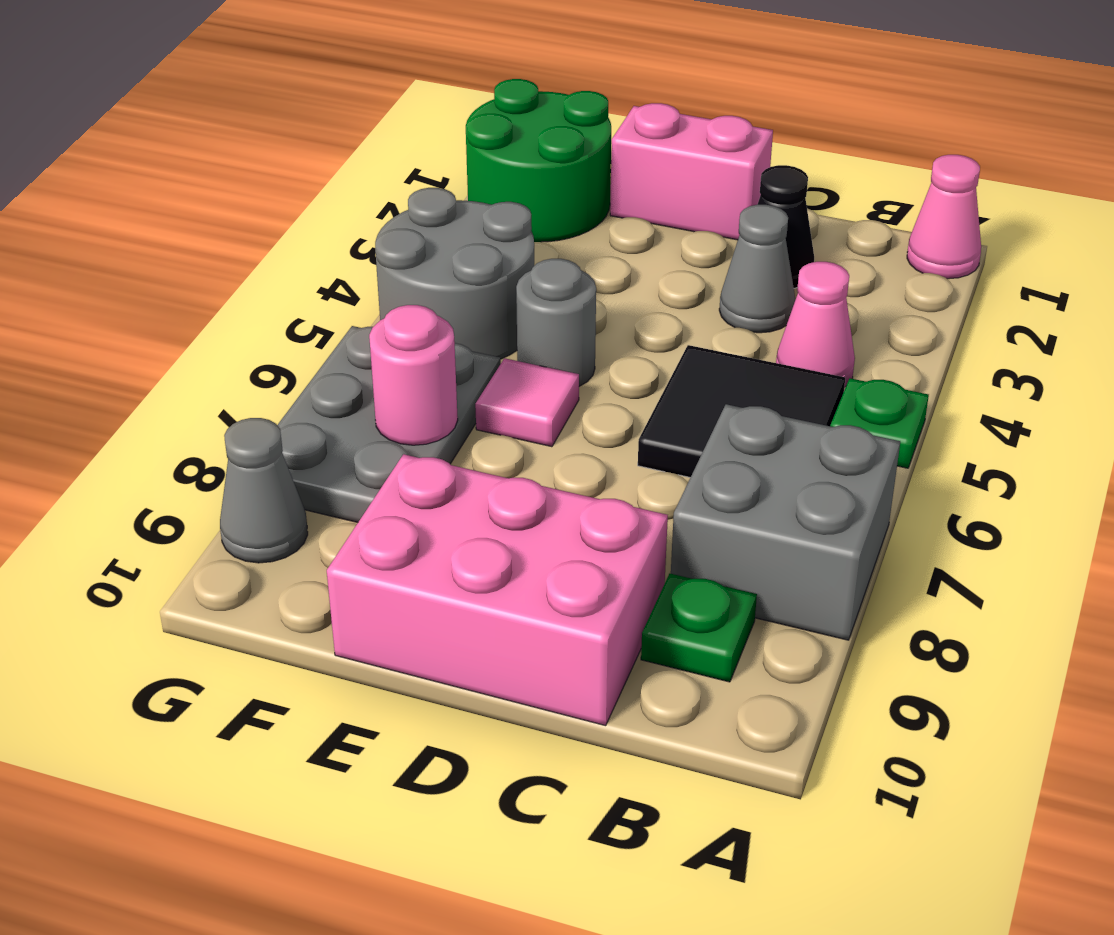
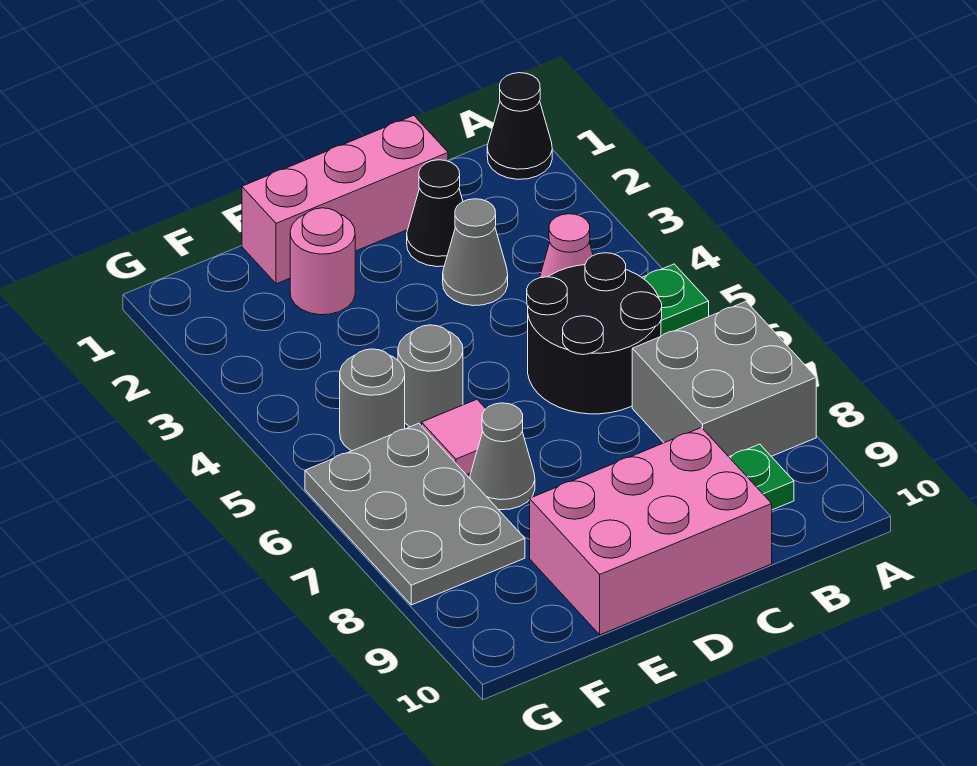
pink cone A1 level 1 -> black cone A1 level 1
black tile B5:C6 level 1 -> black round brick B5:C6 level 1
pink brick D1:E1 level 1 -> pink brick C1:E1 level 1
green round brick F1:G2 level 1 -> none
grey round brick F4:G5 level 1 -> grey round brick F5 level 1
pink round brick F7 level 2 -> pink round brick E2 level 1
grey cone G9 level 1 -> grey cone E7 level 1

